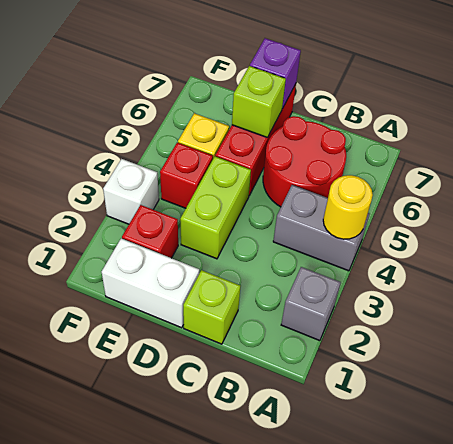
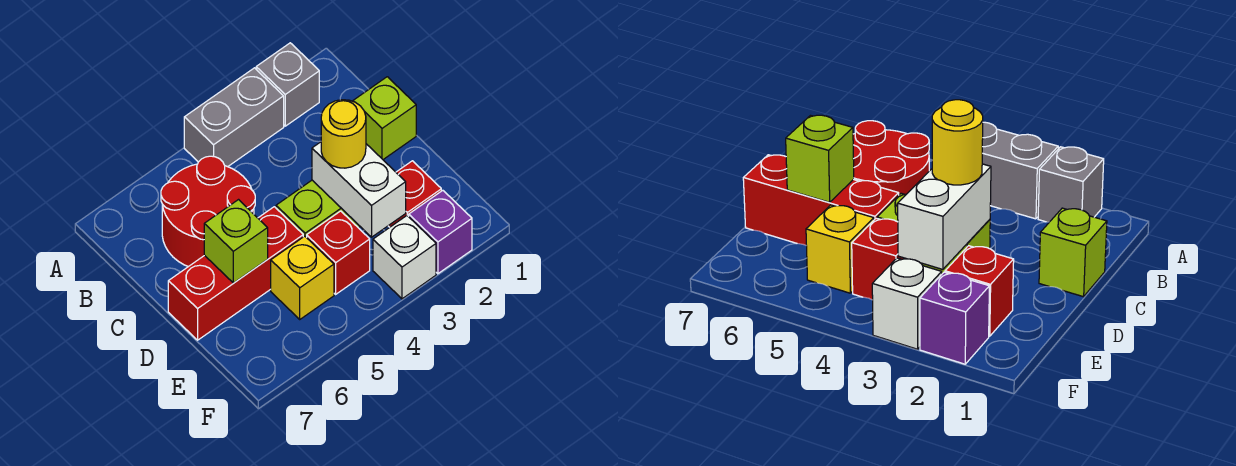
grey brick A4:B4 level 1 -> grey brick A3:A4 level 1
yellow round brick A4 level 2 -> yellow round brick D3 level 3
white brick D1:E1 level 1 -> white brick D3:E3 level 2
purple brick D7 level 2 -> purple brick F2 level 1

